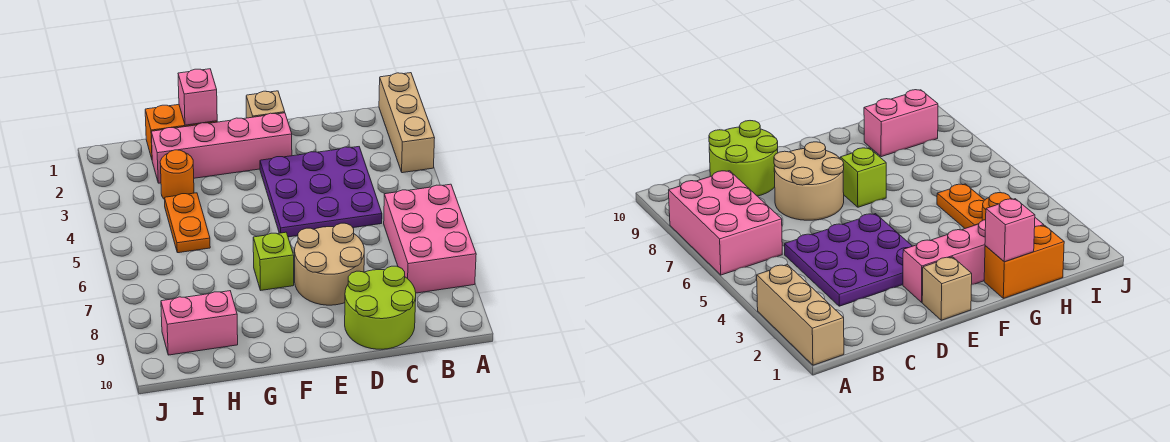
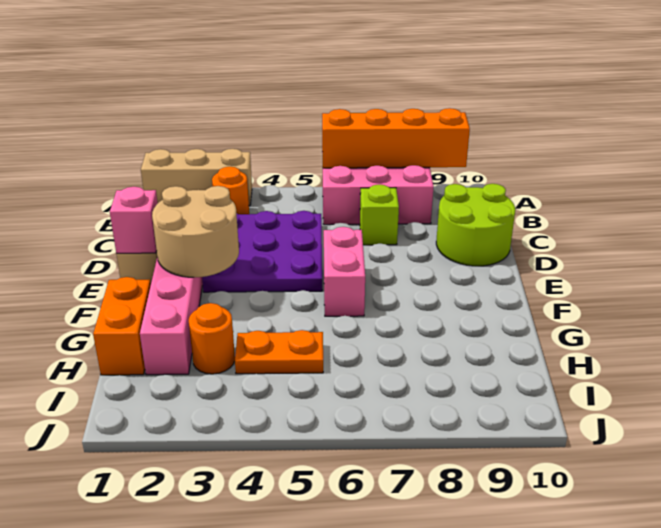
none -> orange brick A6:A9 level 2
none -> orange round brick B3 level 1
tan round brick D7:E8 level 1 -> tan round brick E2:F3 level 2
lime brick F7 level 1 -> lime brick C7 level 1
pink brick G1 level 2 -> pink brick E1 level 2
pink brick H9:I9 level 1 -> pink brick E6:F6 level 1

